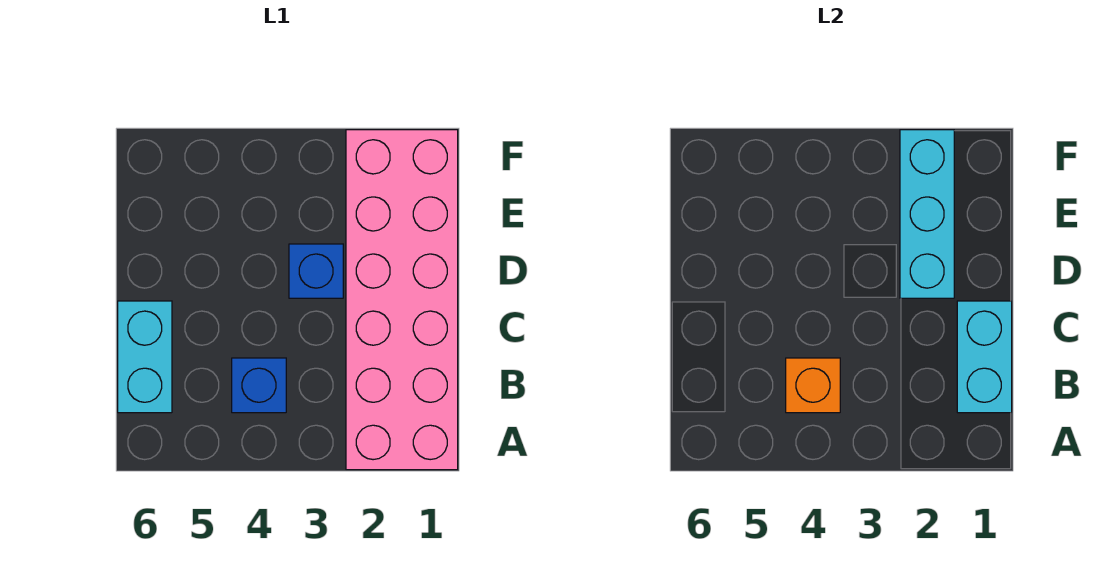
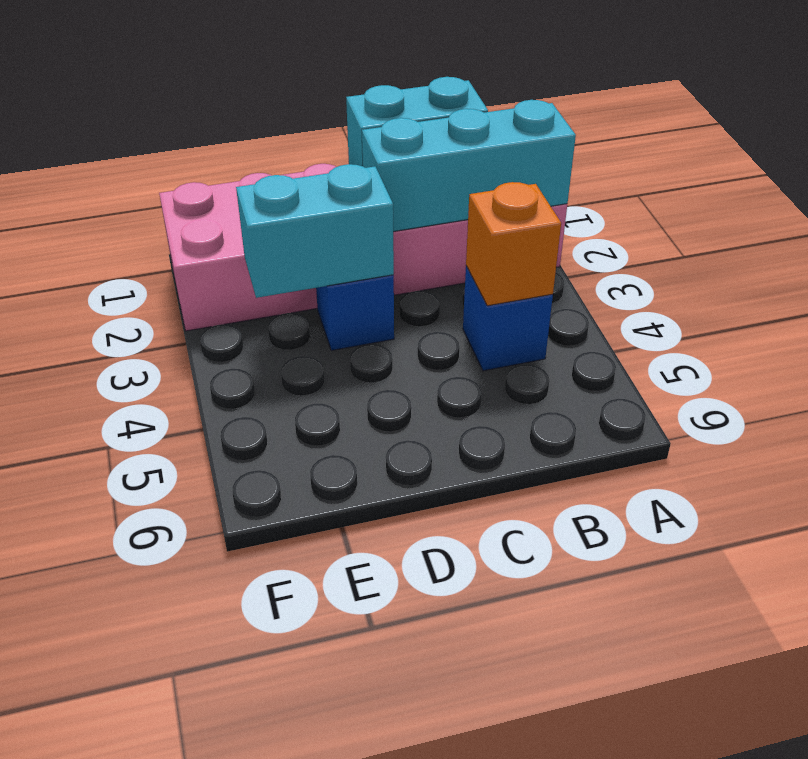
cyan brick B6:C6 level 1 -> cyan brick D3:E3 level 2
cyan brick D2:F2 level 2 -> cyan brick A2:C2 level 2

